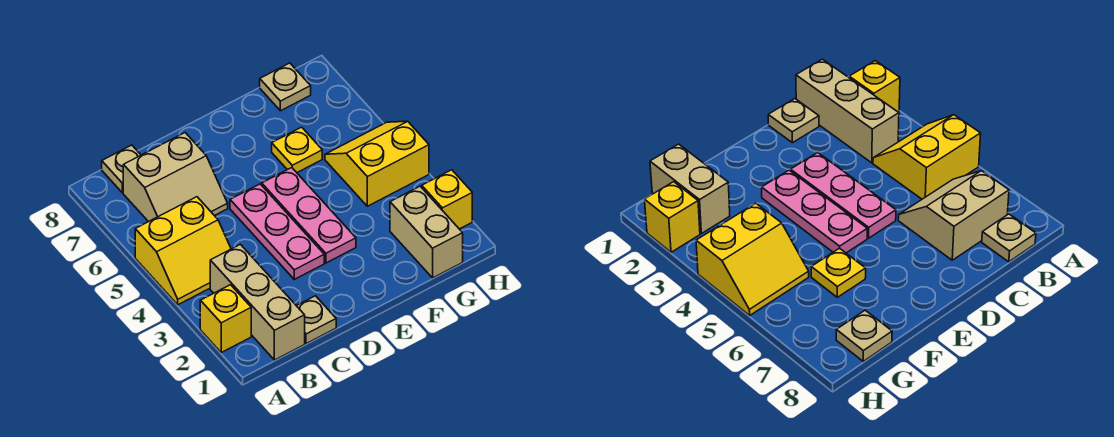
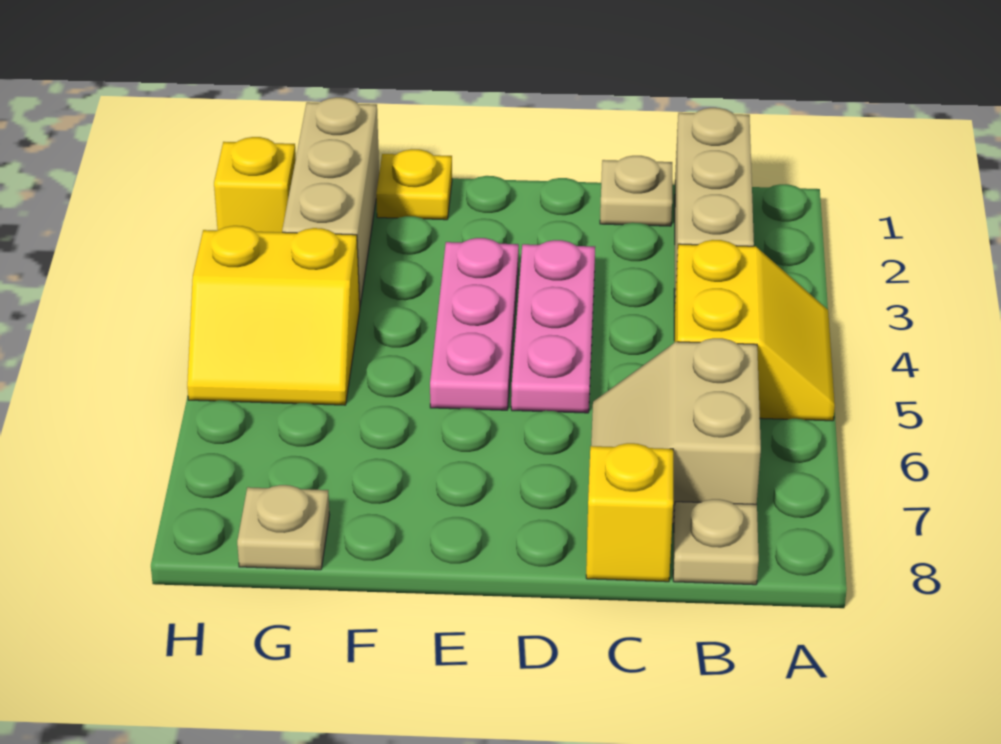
yellow brick A2 level 1 -> yellow brick C8 level 1
yellow slope A4:B5 level 1 top 5 -> yellow slope A4:B5 level 1 top B
tan slope B6:C7 level 1 top 7 -> tan slope B6:C7 level 1 top B
yellow plate F6 level 1 -> yellow plate F1 level 1
tan brick G1:G2 level 1 -> tan brick G1:G3 level 1

